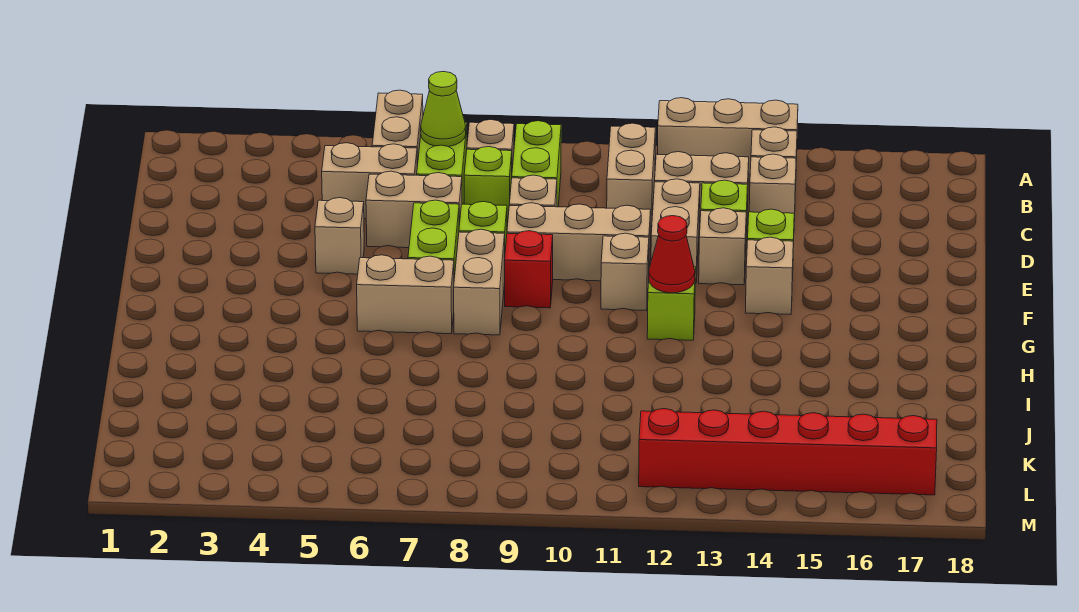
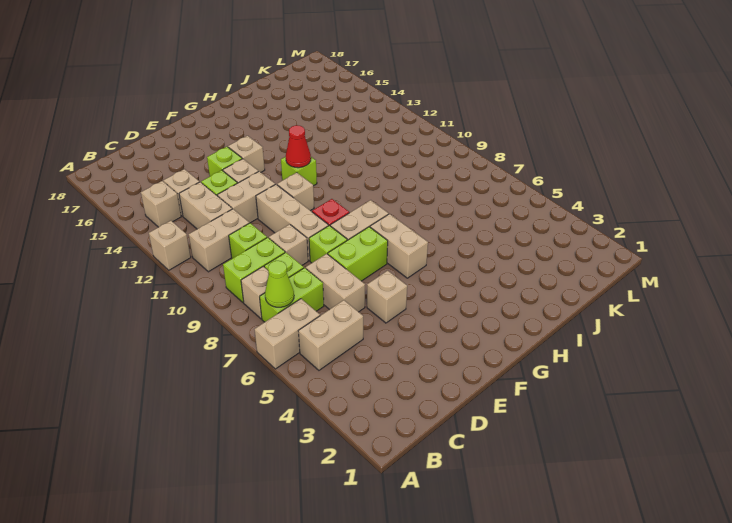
tan brick A12:A14 level 1 -> tan brick A12 level 1
tan brick C5:C6 level 1 -> tan brick B5:C5 level 1
none -> lime brick C10 level 1
red brick L12:L17 level 1 -> none

